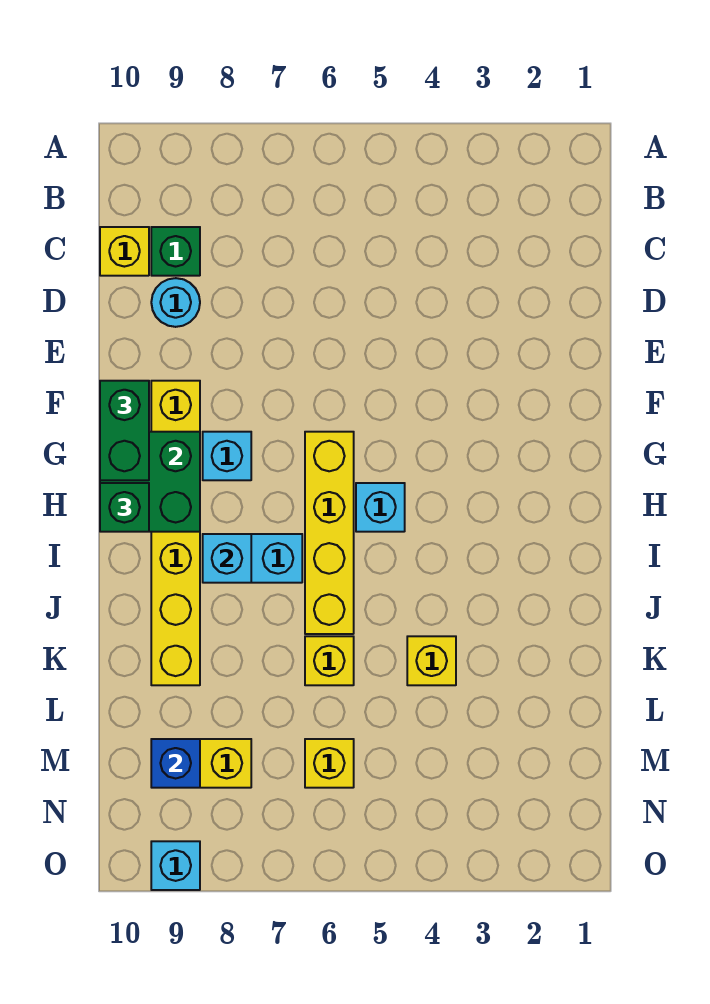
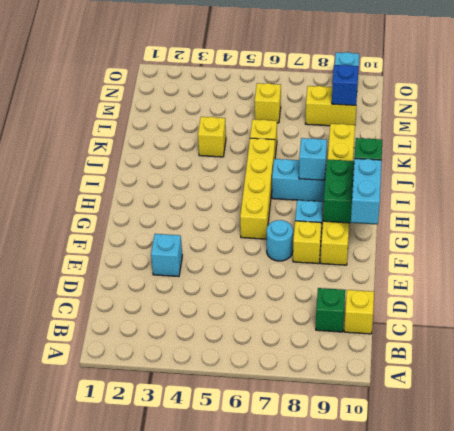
cyan round brick D9 level 1 -> cyan round brick F7 level 1
none -> yellow brick F8 level 1
green brick F10:G10 level 3 -> cyan brick F10:G10 level 3
cyan brick H5 level 1 -> cyan brick E3 level 1

